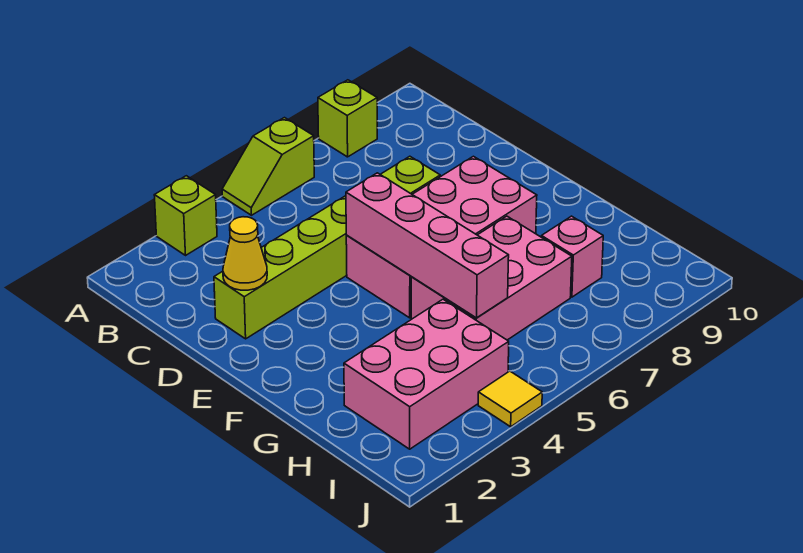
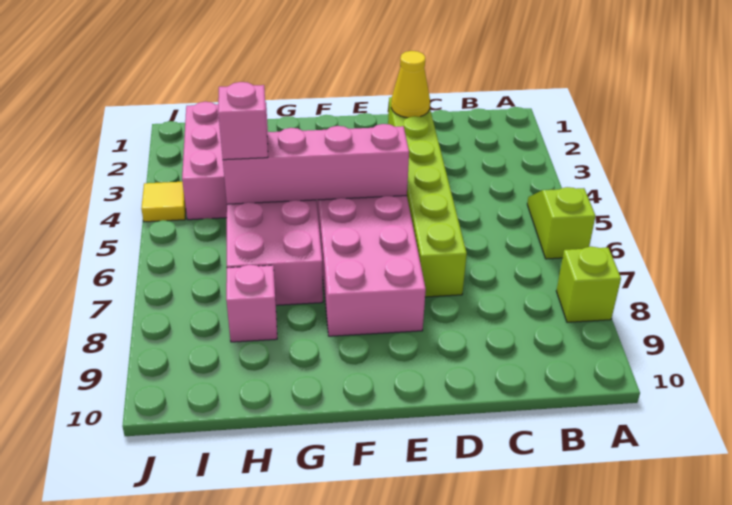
lime brick A3 level 1 -> none
none -> pink brick H5 level 3

